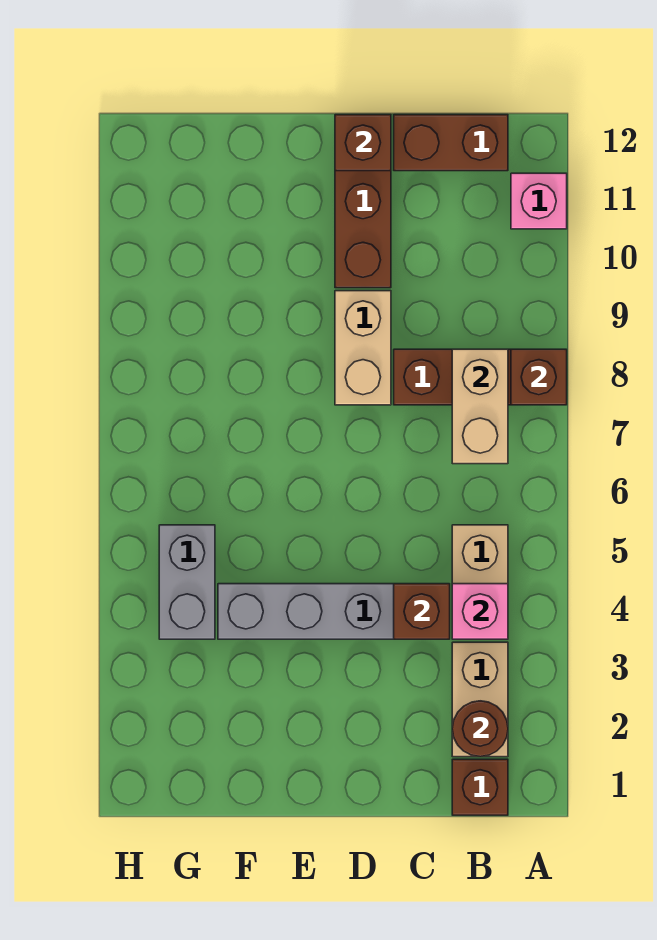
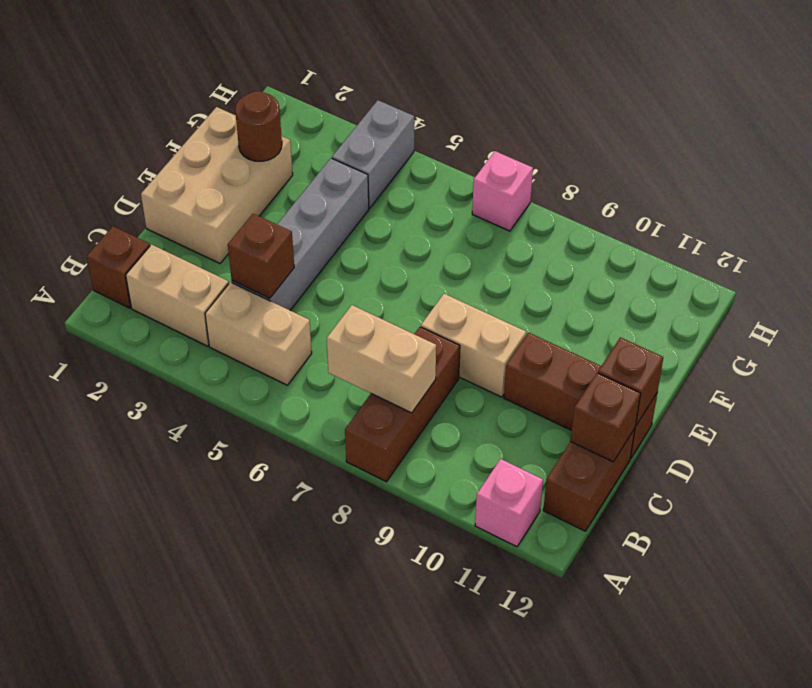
brown brick A8 level 2 -> brown brick C12 level 2
brown round brick B2 level 2 -> brown round brick F2 level 2
pink brick B4 level 2 -> pink brick H7 level 1
none -> tan brick D1:F2 level 1
grey brick G4:G5 level 1 -> grey brick G4:H4 level 1

